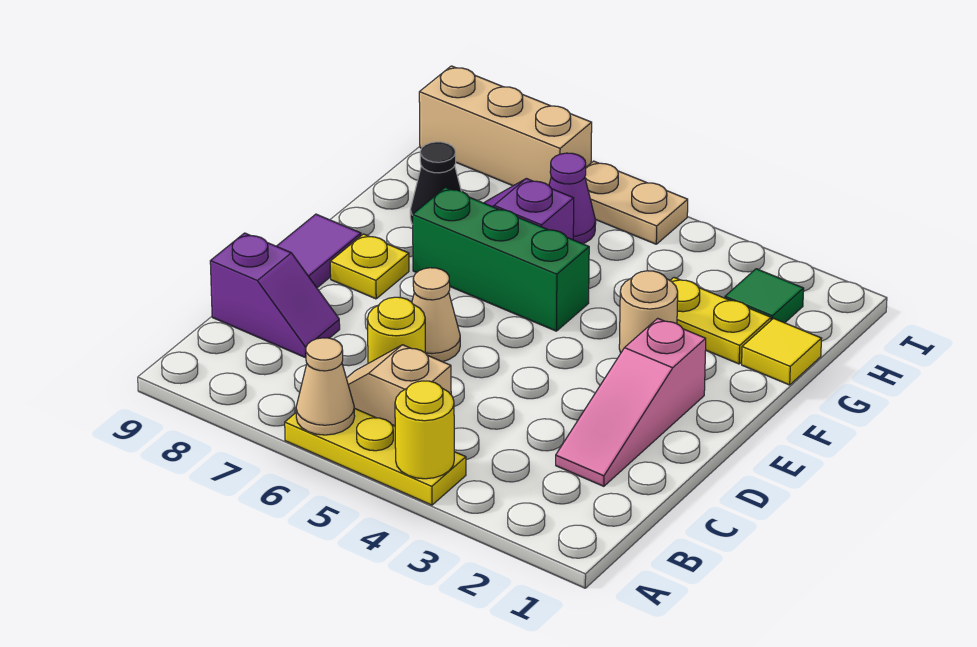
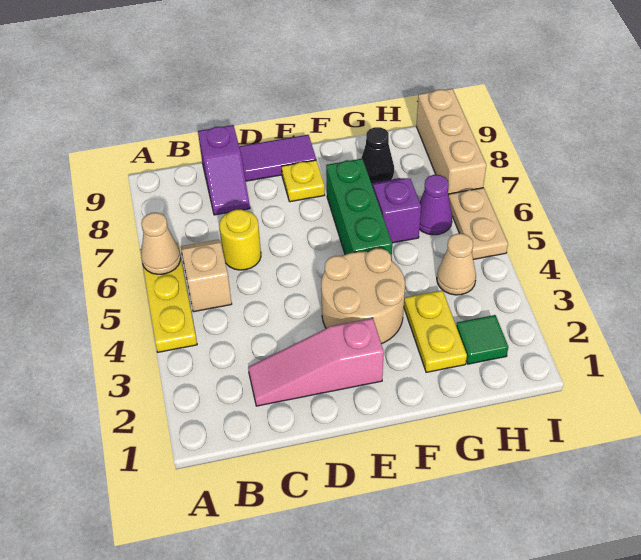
yellow round brick A4 level 2 -> none
tan cone D6 level 1 -> tan cone H4 level 1
tan round brick F3 level 1 -> tan round brick E3:F4 level 1
yellow tile G1 level 1 -> none

